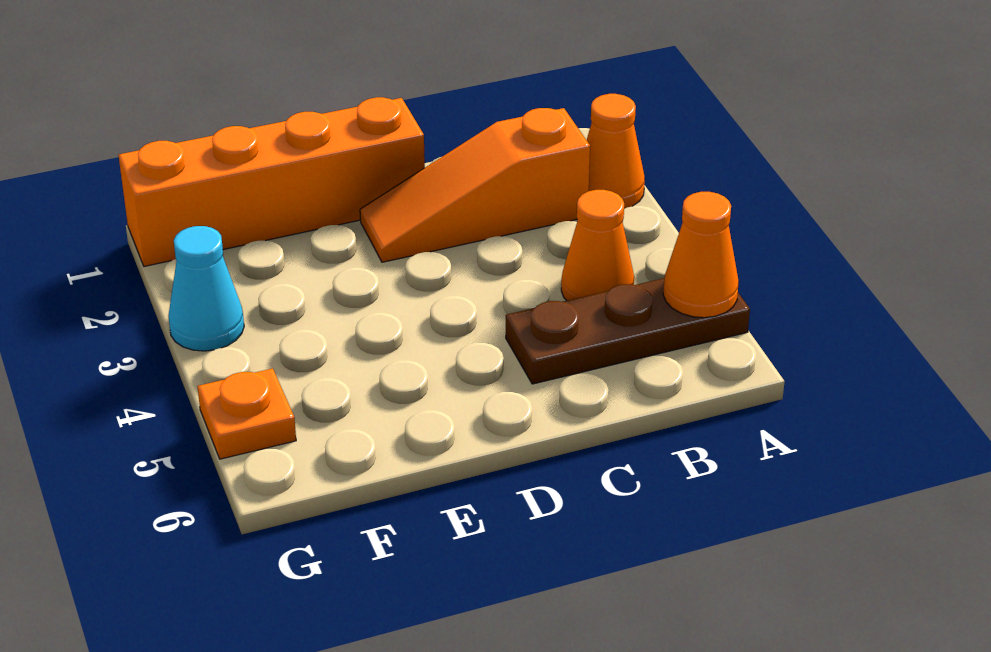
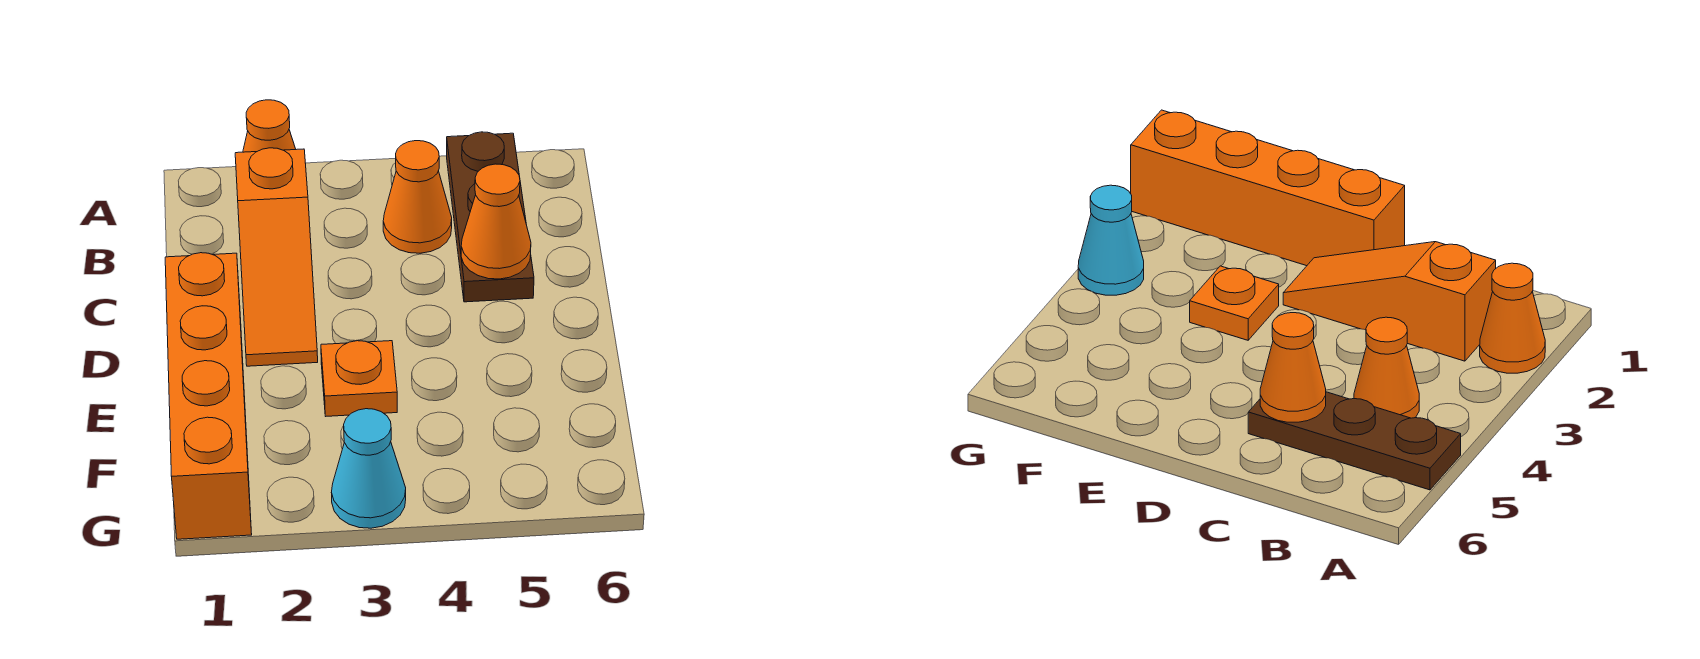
orange cone A5 level 2 -> orange cone C5 level 2
orange plate G5 level 1 -> orange plate E3 level 1

